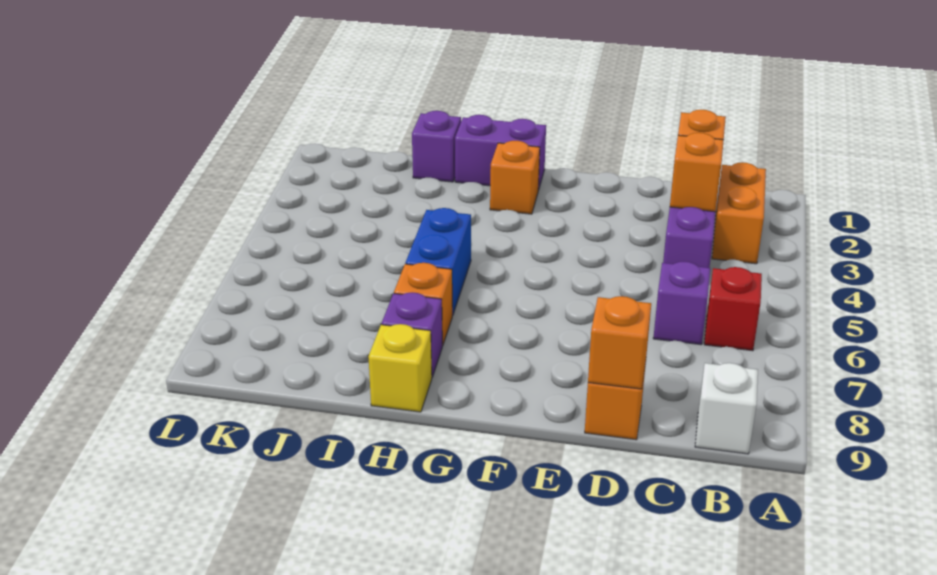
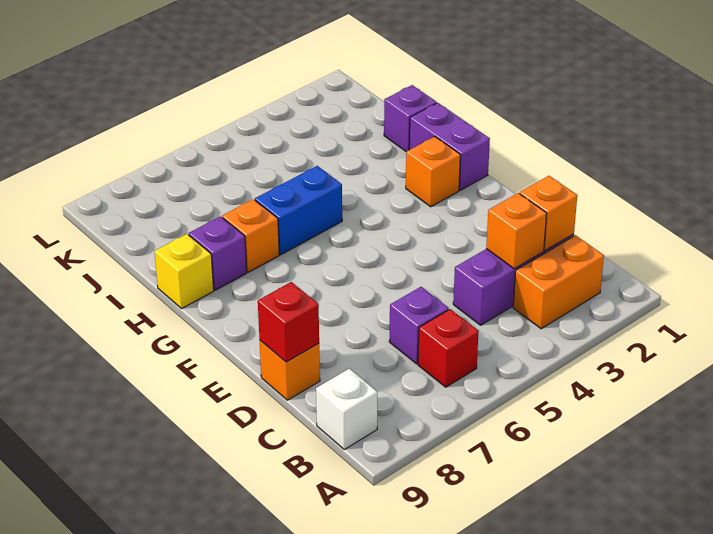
orange brick D9 level 2 -> red brick D9 level 2

